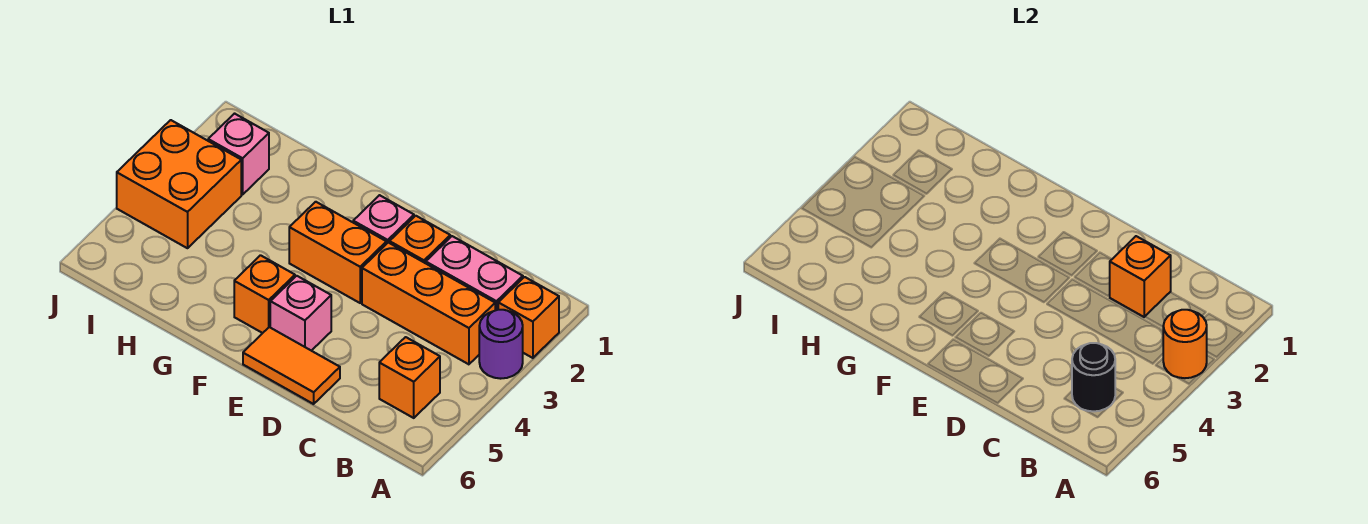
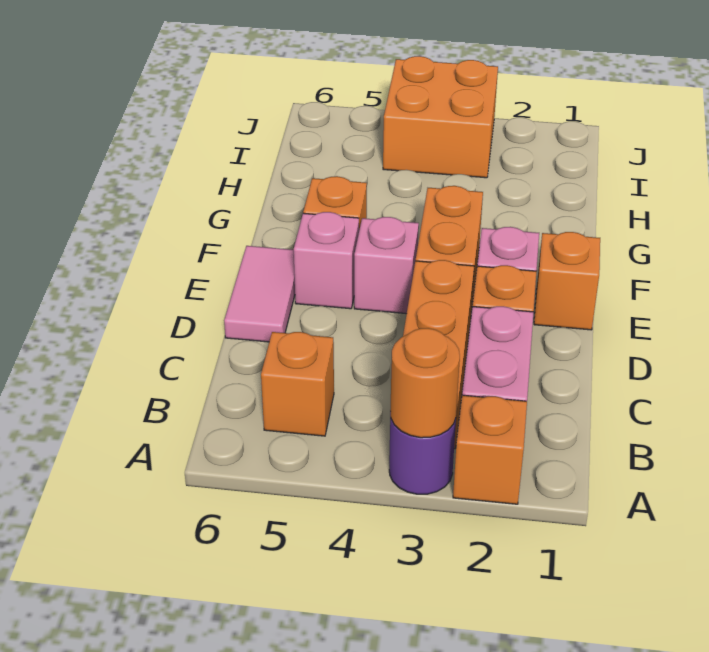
black round brick B5 level 2 -> none
orange brick C2 level 2 -> orange brick E1 level 1
orange tile D6:E6 level 1 -> pink tile D6:E6 level 1
pink brick I2 level 1 -> pink brick E4 level 1

